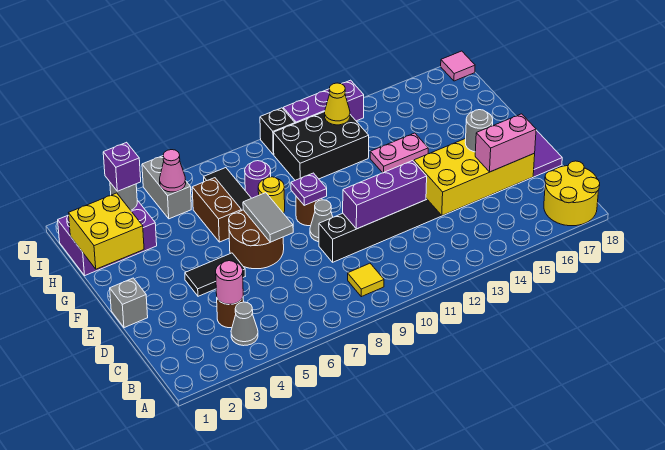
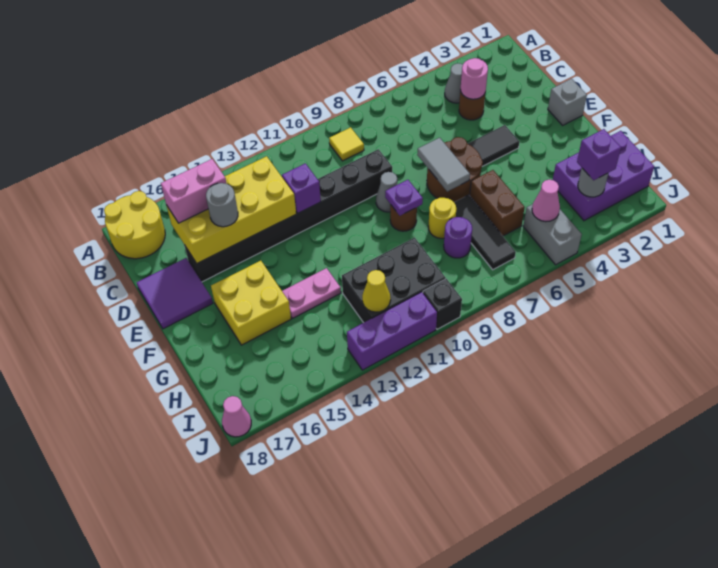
purple brick D10:D12 level 2 -> purple brick D12 level 2
yellow brick G1:H2 level 2 -> yellow brick F15:G16 level 1
pink tile J18 level 1 -> pink cone J18 level 1

